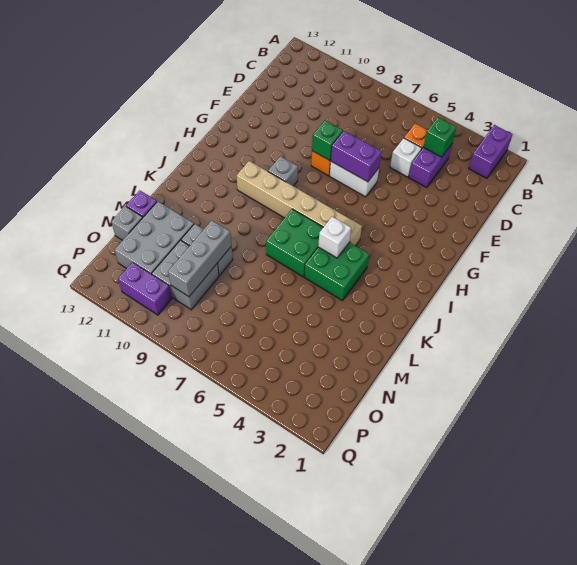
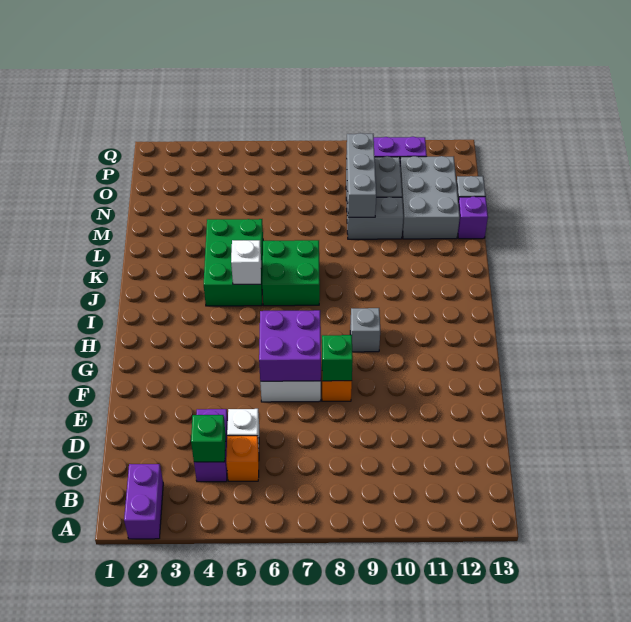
purple brick F6:F7 level 2 -> purple brick F6:G7 level 2
tan brick I5:I10 level 1 -> none
green brick J4:K5 level 1 -> green brick J4:L5 level 1

